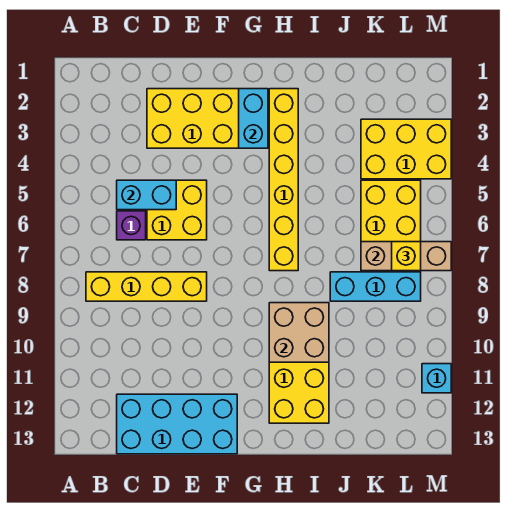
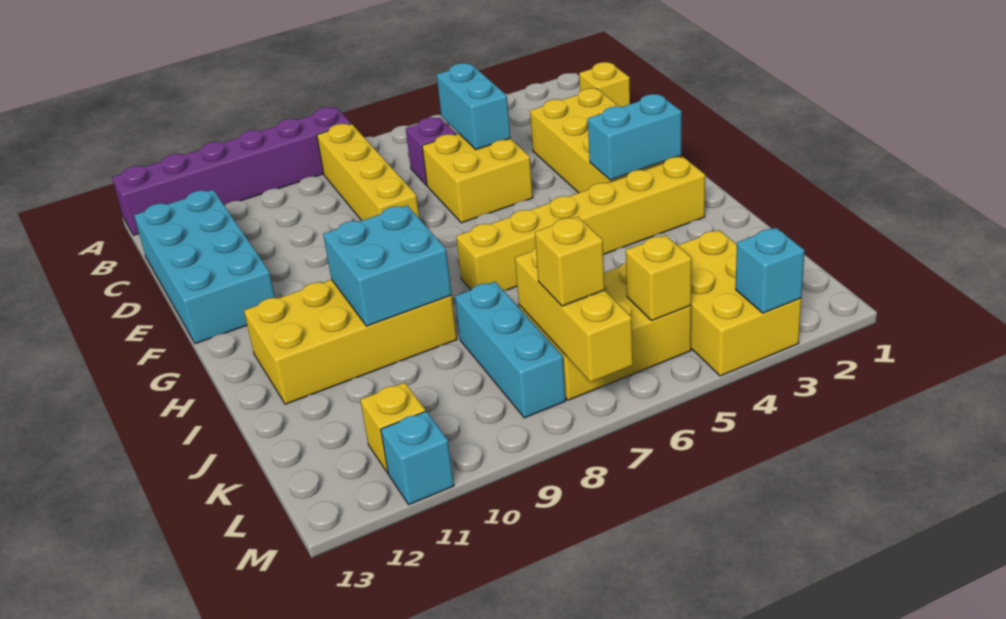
none -> purple brick A8:A13 level 1
none -> yellow brick C1 level 1
tan brick H9:I10 level 2 -> cyan brick H9:I10 level 2
tan brick K7:M7 level 2 -> yellow brick K7:M7 level 2
none -> yellow brick L5 level 2
none -> yellow brick L11 level 1
none -> cyan brick M3 level 2

